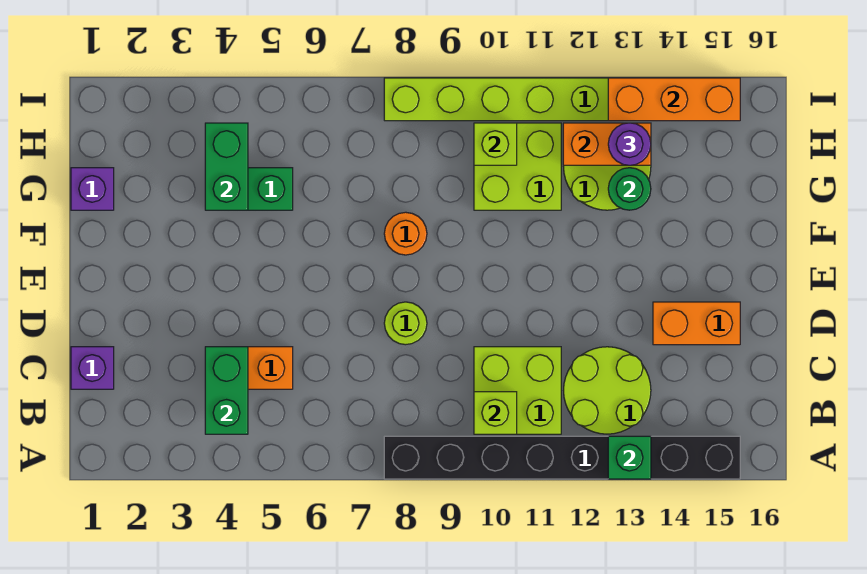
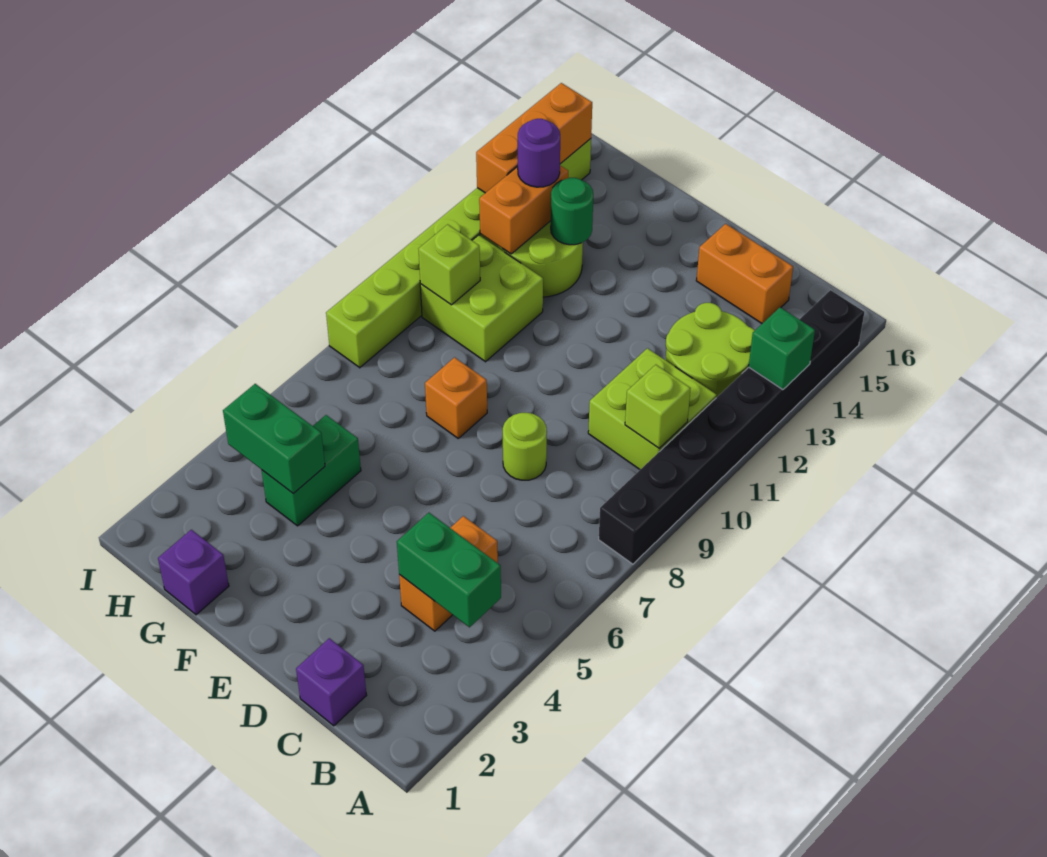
orange brick D14:D15 level 1 -> orange brick C15:D15 level 1
orange round brick F8 level 1 -> orange brick F8 level 1

